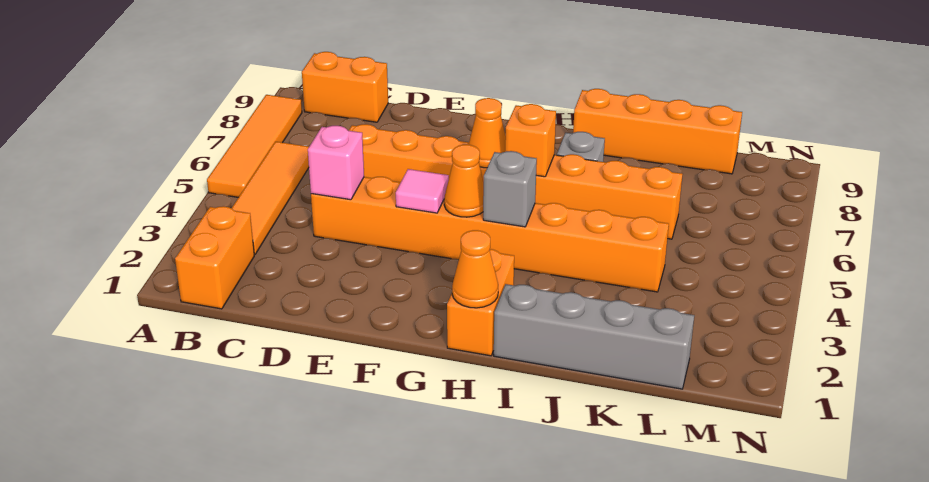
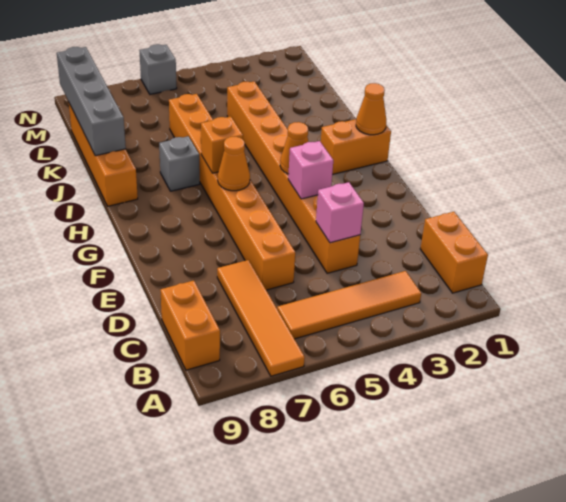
orange tile A5:A8 level 1 -> orange tile A7:D7 level 1
orange brick B1:B2 level 1 -> orange brick B1:C1 level 1
pink tile F4 level 2 -> pink brick F4 level 2
grey brick H4 level 2 -> grey brick N6 level 1
grey brick I1:L1 level 1 -> grey brick J9:M9 level 2

